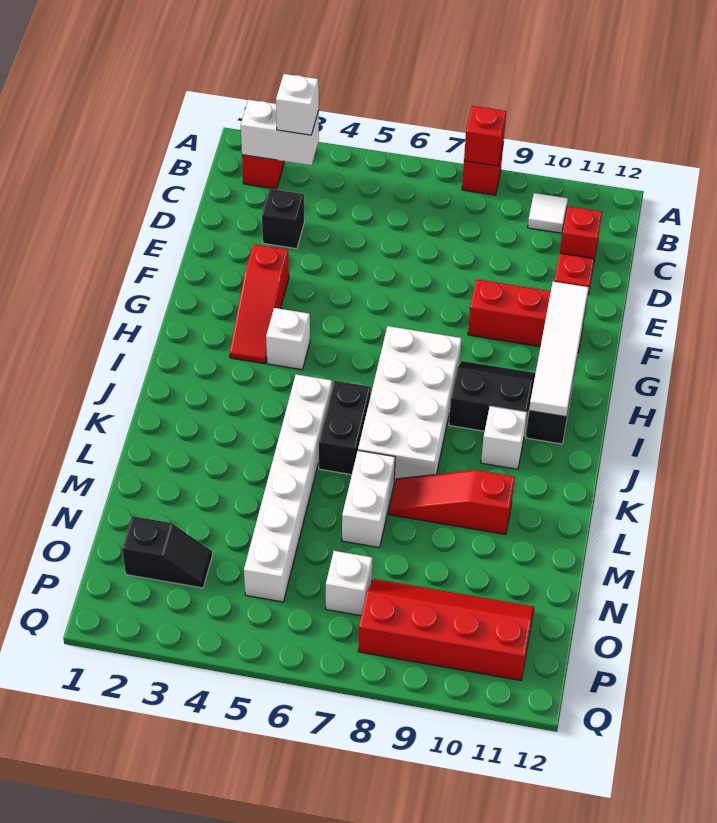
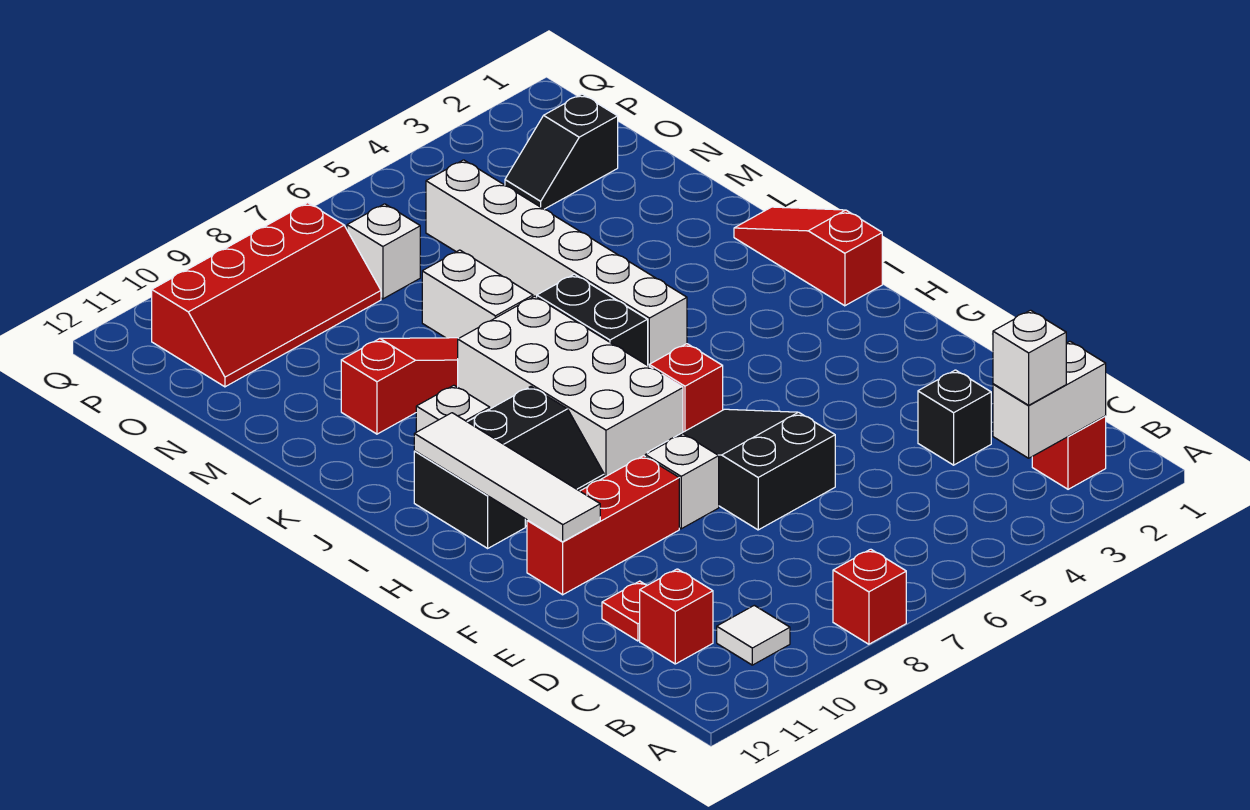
red brick A8 level 2 -> red brick H6 level 1
none -> black slope E6:G7 level 1 top E
red slope F3:H3 level 1 top F -> red slope I1:K1 level 1 top I
white brick H4 level 1 -> white brick F8 level 1

